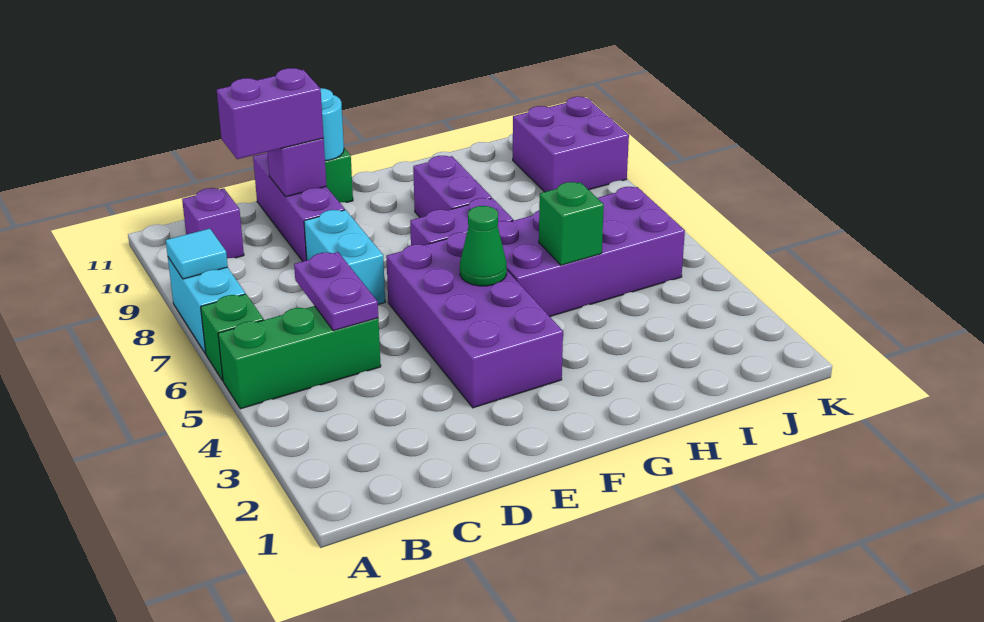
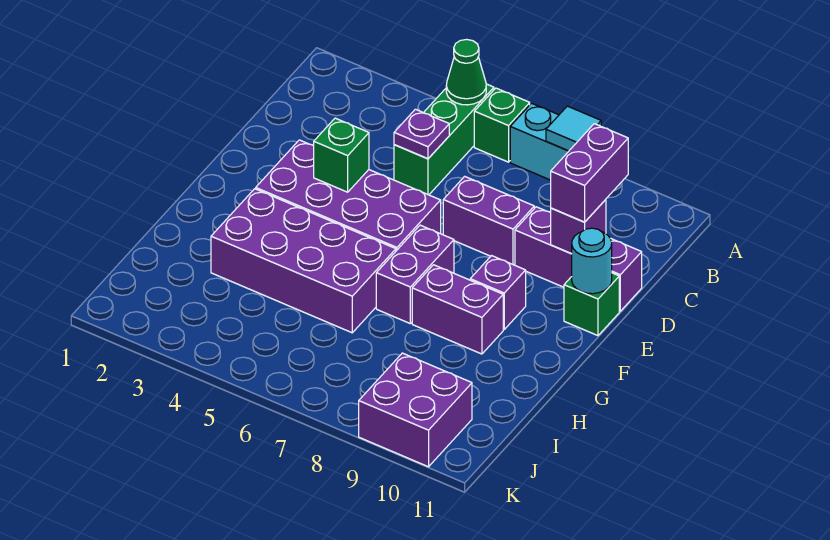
purple brick B10 level 1 -> purple brick F9 level 1
purple plate C5:C6 level 2 -> purple plate C5 level 2
cyan brick D7:D8 level 1 -> purple brick D7:D8 level 1
green cone F5 level 2 -> green cone A5 level 2
purple brick G5:J6 level 1 -> purple brick G3:H6 level 1
green brick H5 level 2 -> green brick E4 level 2

